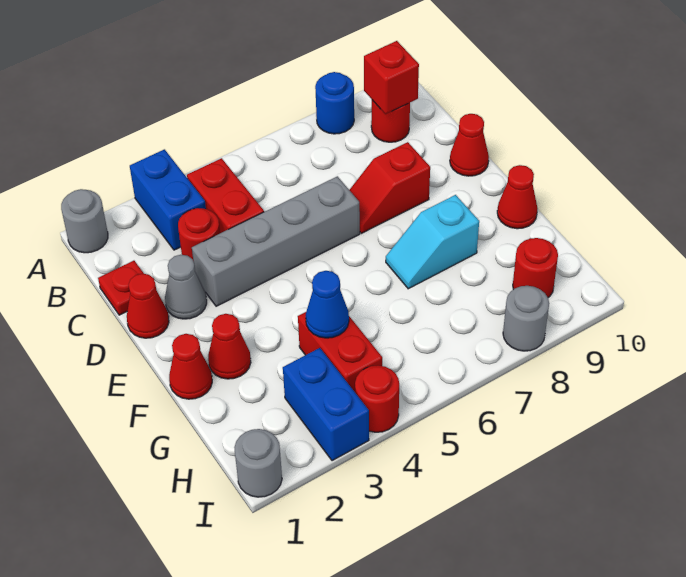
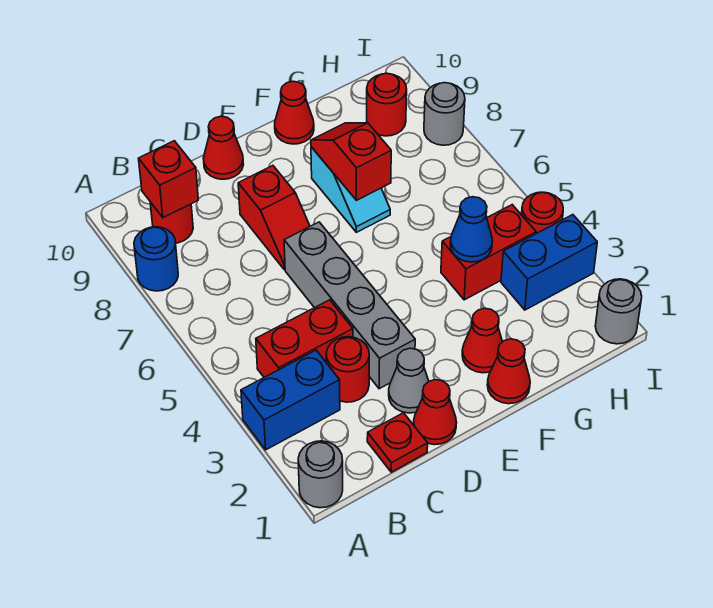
none -> red slope F7:F8 level 2 top 7

